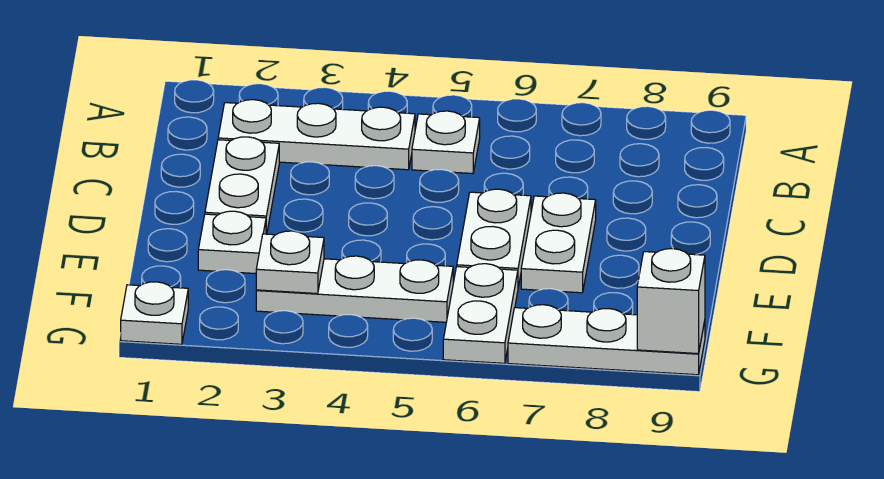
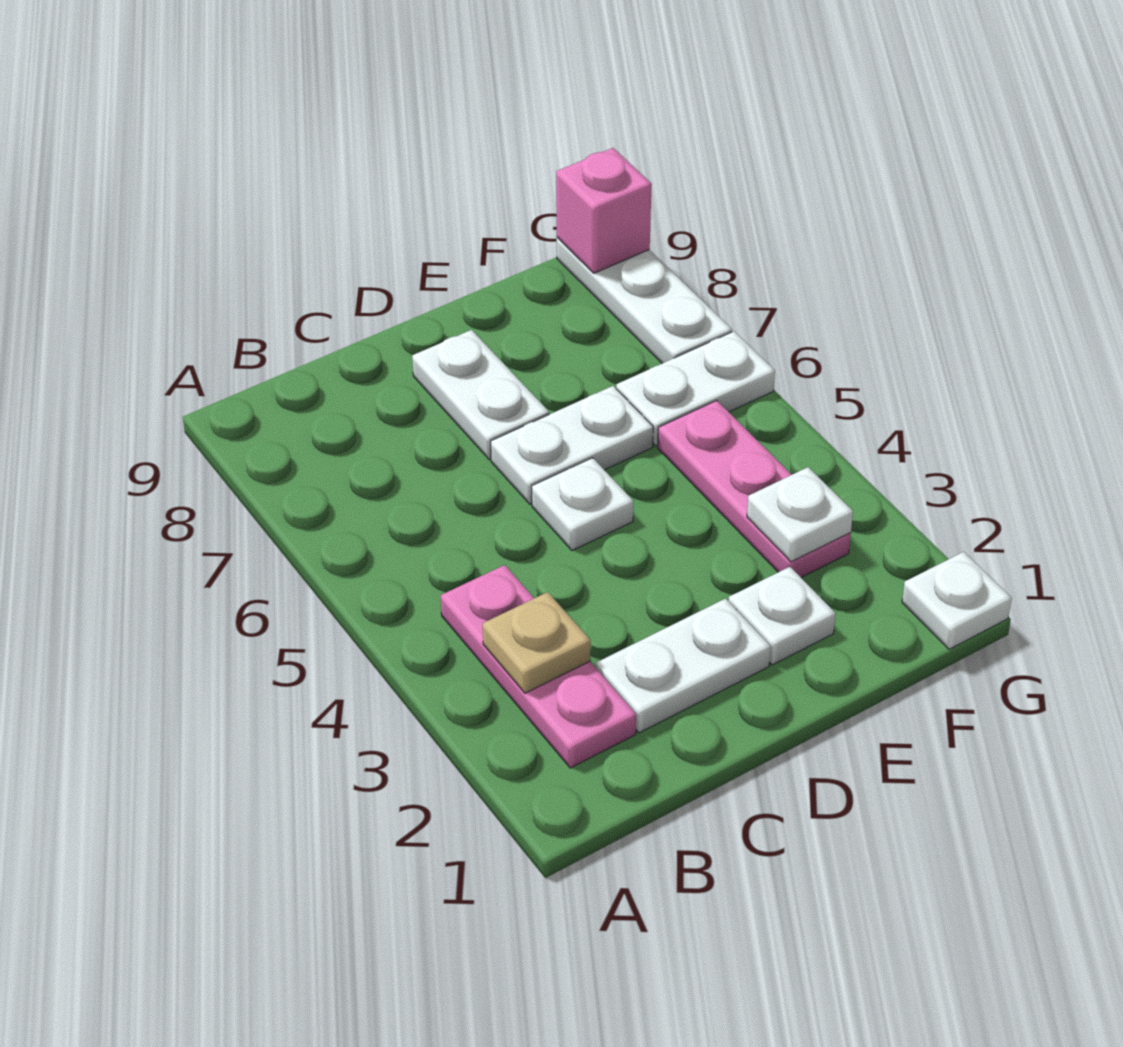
white plate B2:B4 level 1 -> pink plate B2:B4 level 1
none -> tan plate B3 level 2
white plate B5 level 1 -> white plate D5 level 1
white plate D7:E7 level 1 -> white plate D7:D8 level 1
white plate F3:F5 level 1 -> pink plate F3:F5 level 1
white brick G9 level 2 -> pink brick G9 level 2

